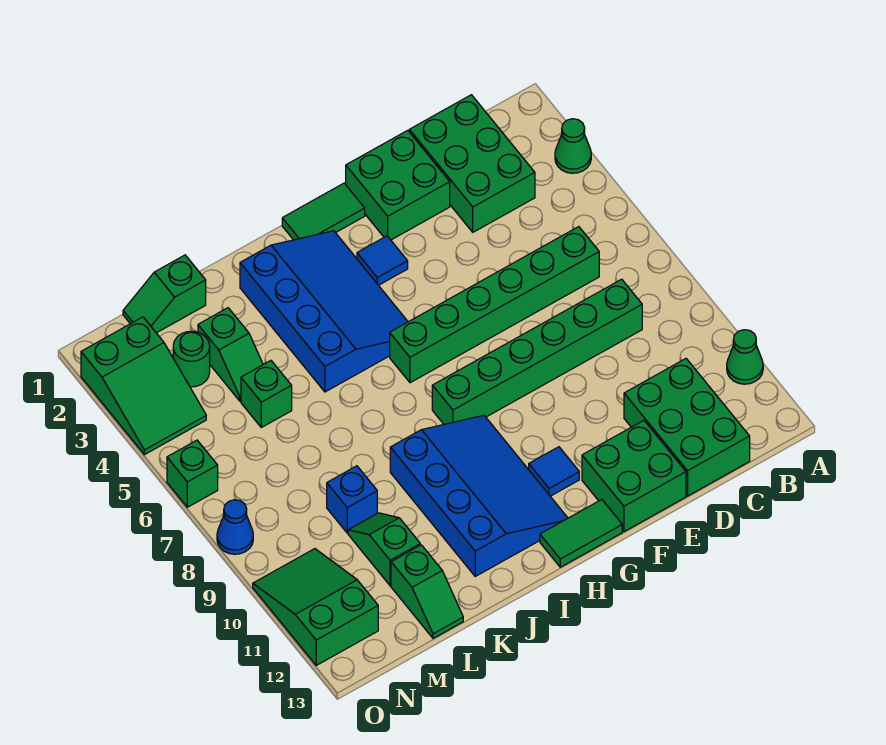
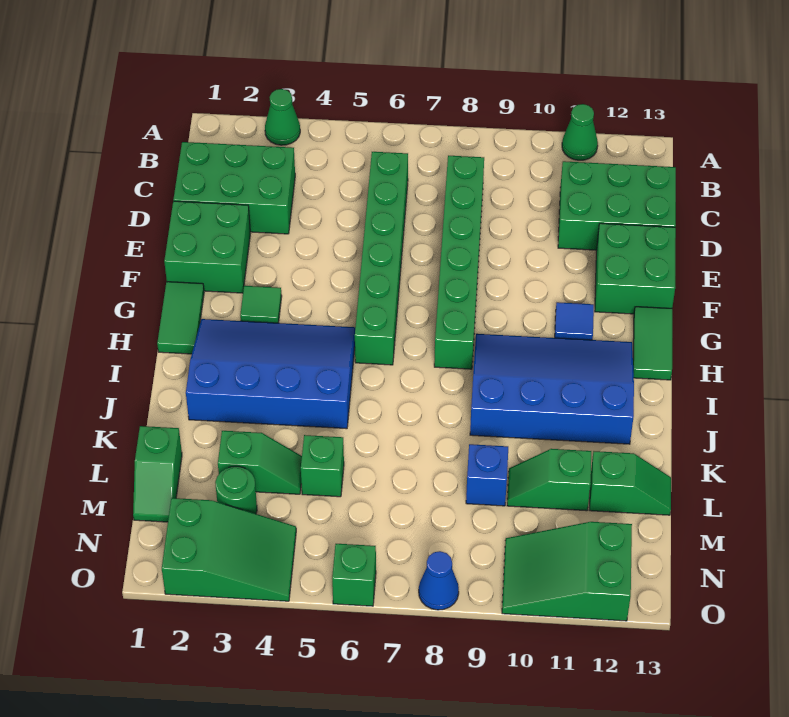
blue tile G3 level 1 -> green tile G3 level 1

